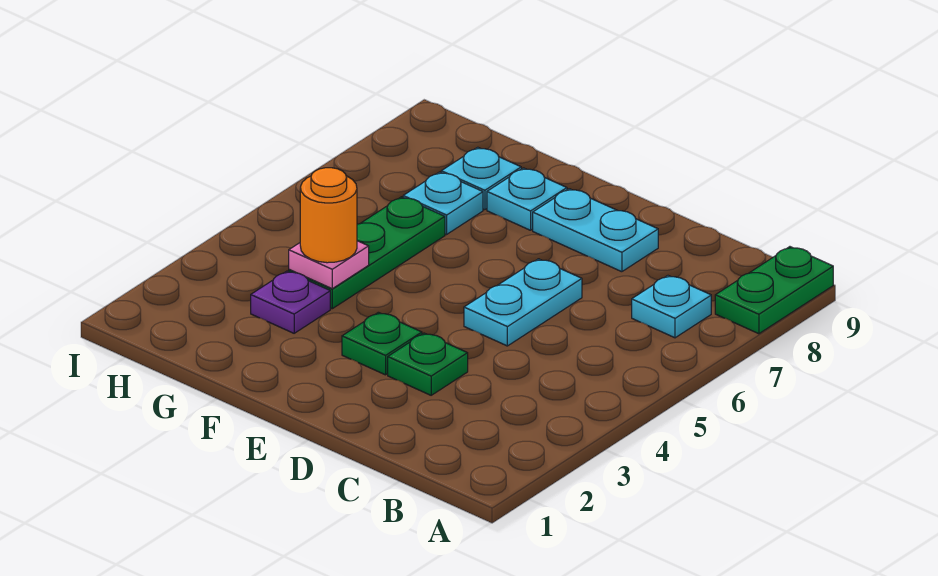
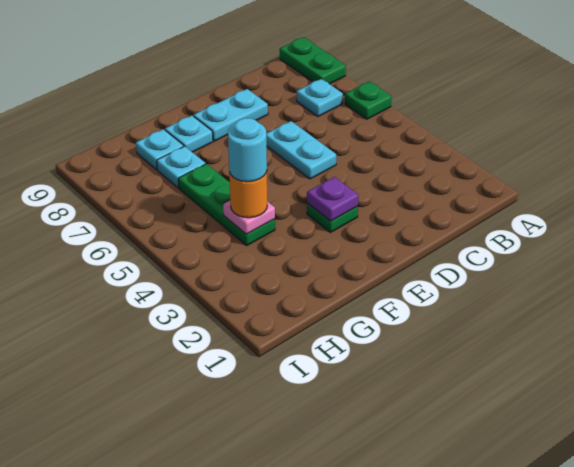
green plate D3 level 1 -> green plate A6 level 1
purple plate G3 level 1 -> purple plate E3 level 2
none -> cyan round brick G4 level 4

